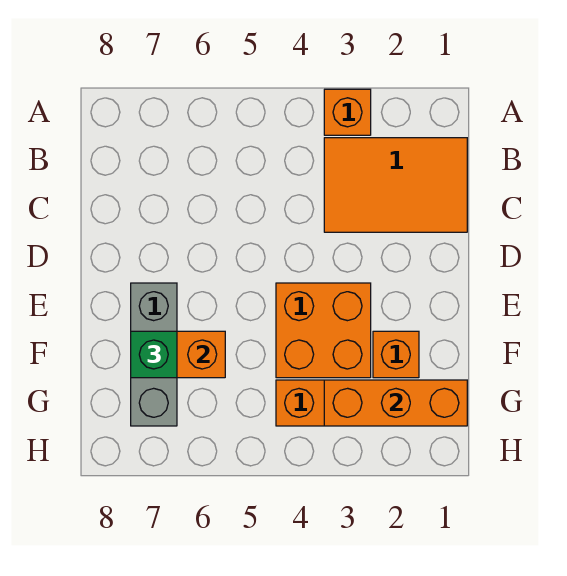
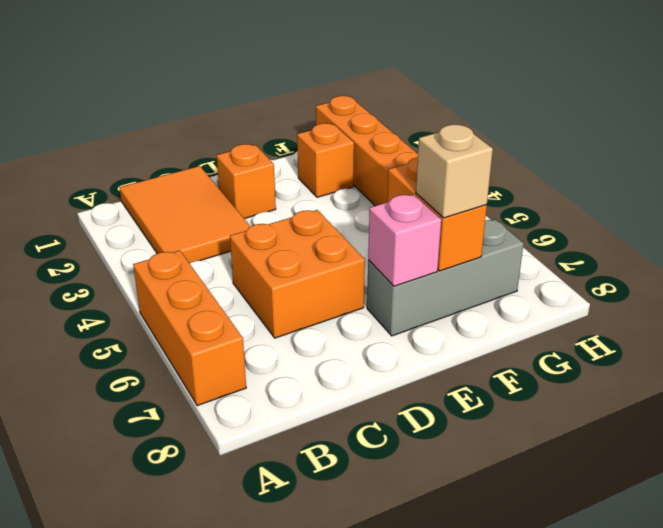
orange brick A3 level 1 -> orange brick D2 level 1
orange brick E3:F4 level 1 -> orange brick C5:D6 level 1
none -> pink brick E7 level 2
green brick F7 level 3 -> tan brick F7 level 3
orange brick G1:G3 level 2 -> orange brick A5:A7 level 1

